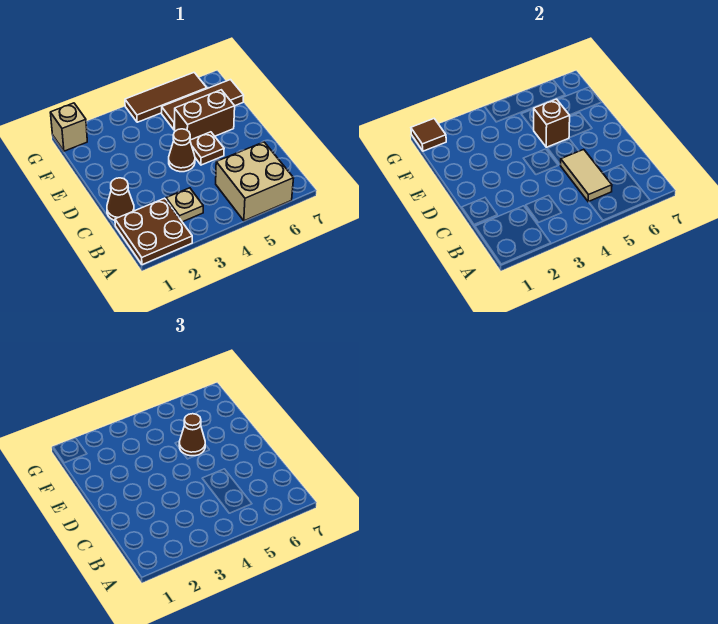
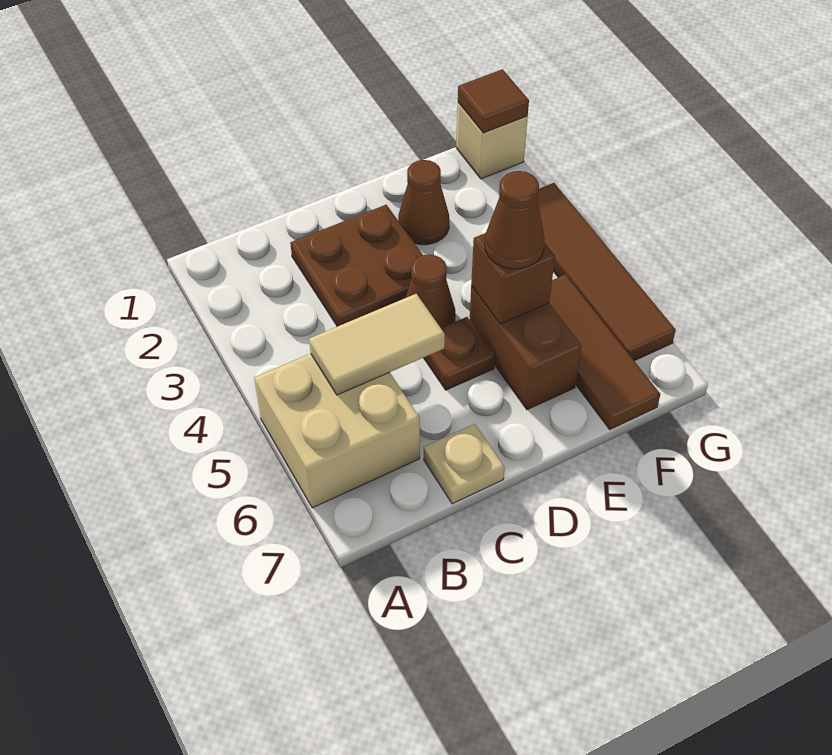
brown plate A1:B2 level 1 -> brown plate C2:D3 level 1
tan plate B3 level 1 -> tan plate C7 level 1
brown cone C1 level 1 -> brown cone E2 level 1
brown tile G4:G6 level 1 -> brown tile G3:G6 level 1

